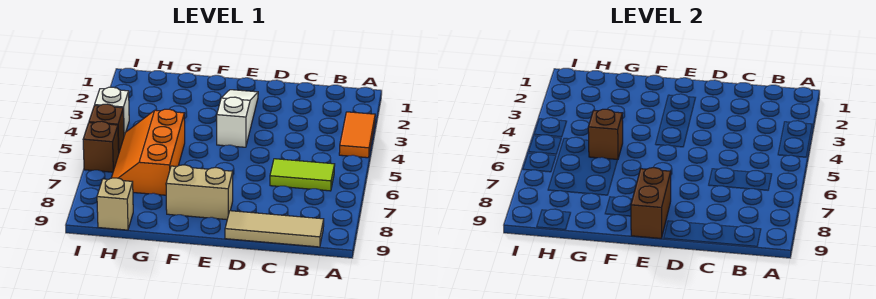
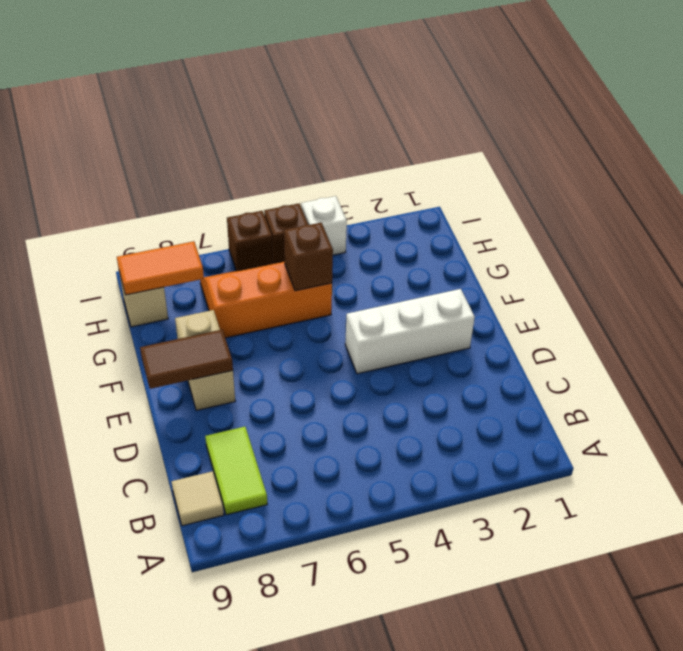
orange tile A3:A4 level 1 -> orange tile H8:H9 level 2
lime tile B6:C6 level 1 -> lime tile B8:C8 level 1
tan tile B9:D9 level 1 -> tan tile B9 level 1
white slope E2:E4 level 1 top 4 -> white brick E2:E4 level 1
brown brick E8:E9 level 2 -> brown tile E8:E9 level 2

